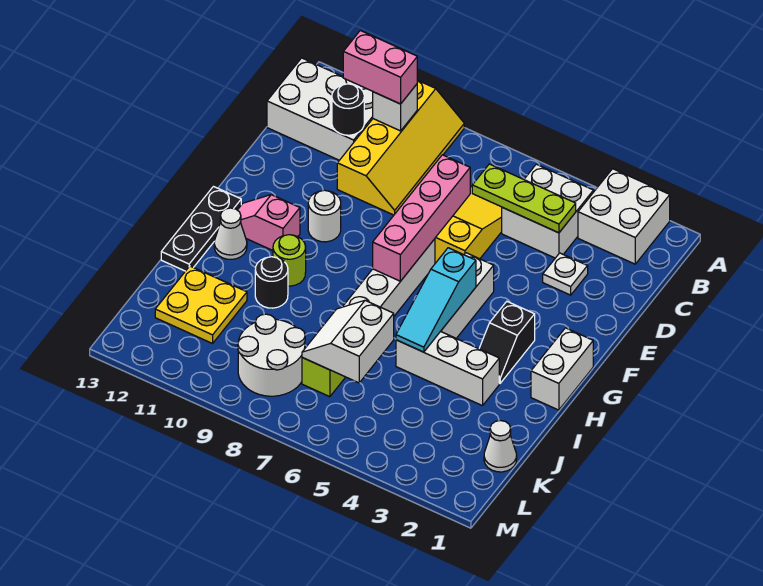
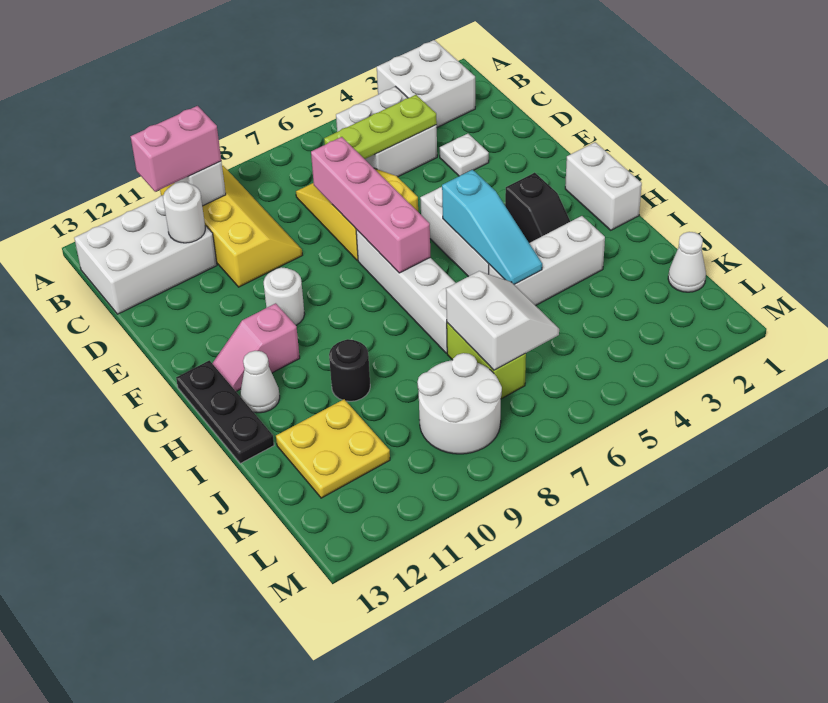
black round brick C11 level 2 -> white round brick C11 level 2
lime round brick H10 level 1 -> none
white slope J6:K7 level 2 top 6 -> white slope J6:K7 level 2 top 7

